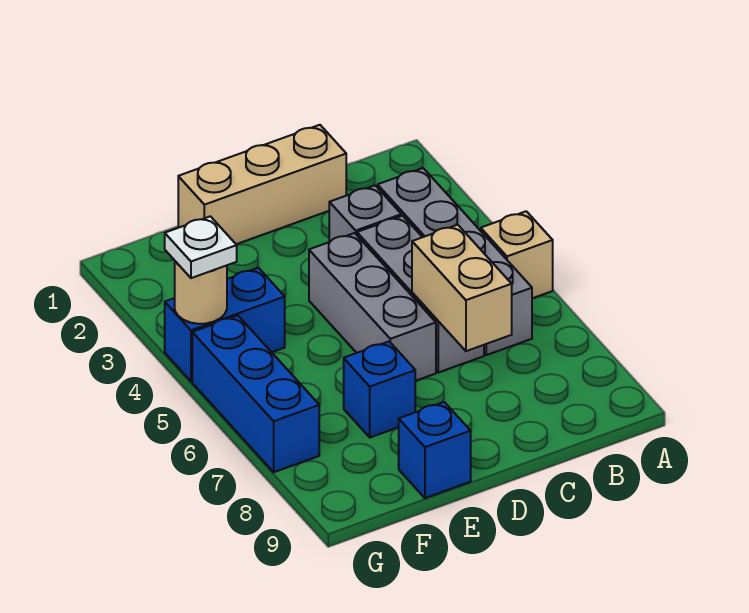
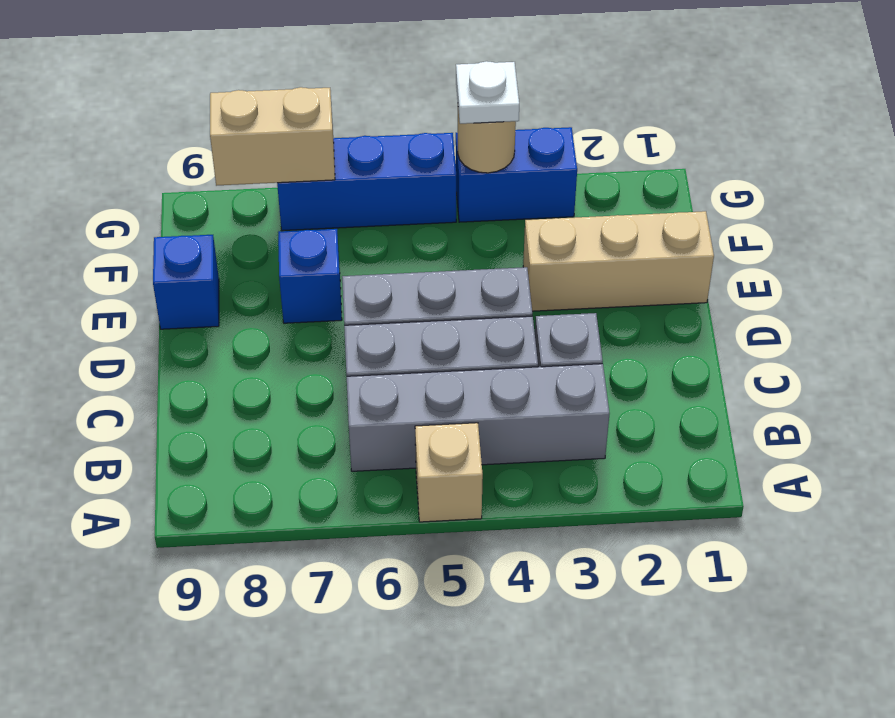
tan brick C1:E1 level 1 -> tan brick E1:E3 level 1
tan brick C6:C7 level 2 -> tan brick G7:G8 level 2
blue brick F4:G4 level 1 -> blue brick G3:G4 level 1

